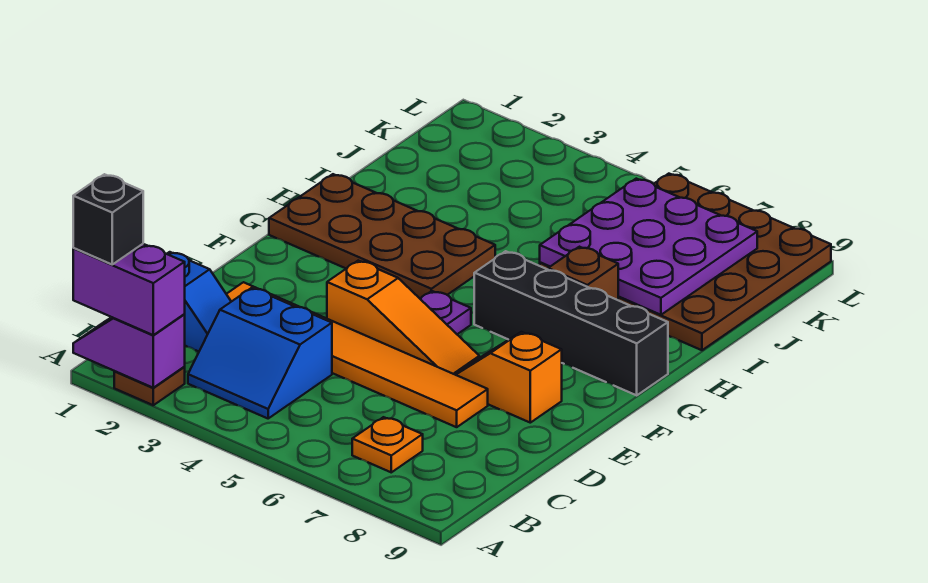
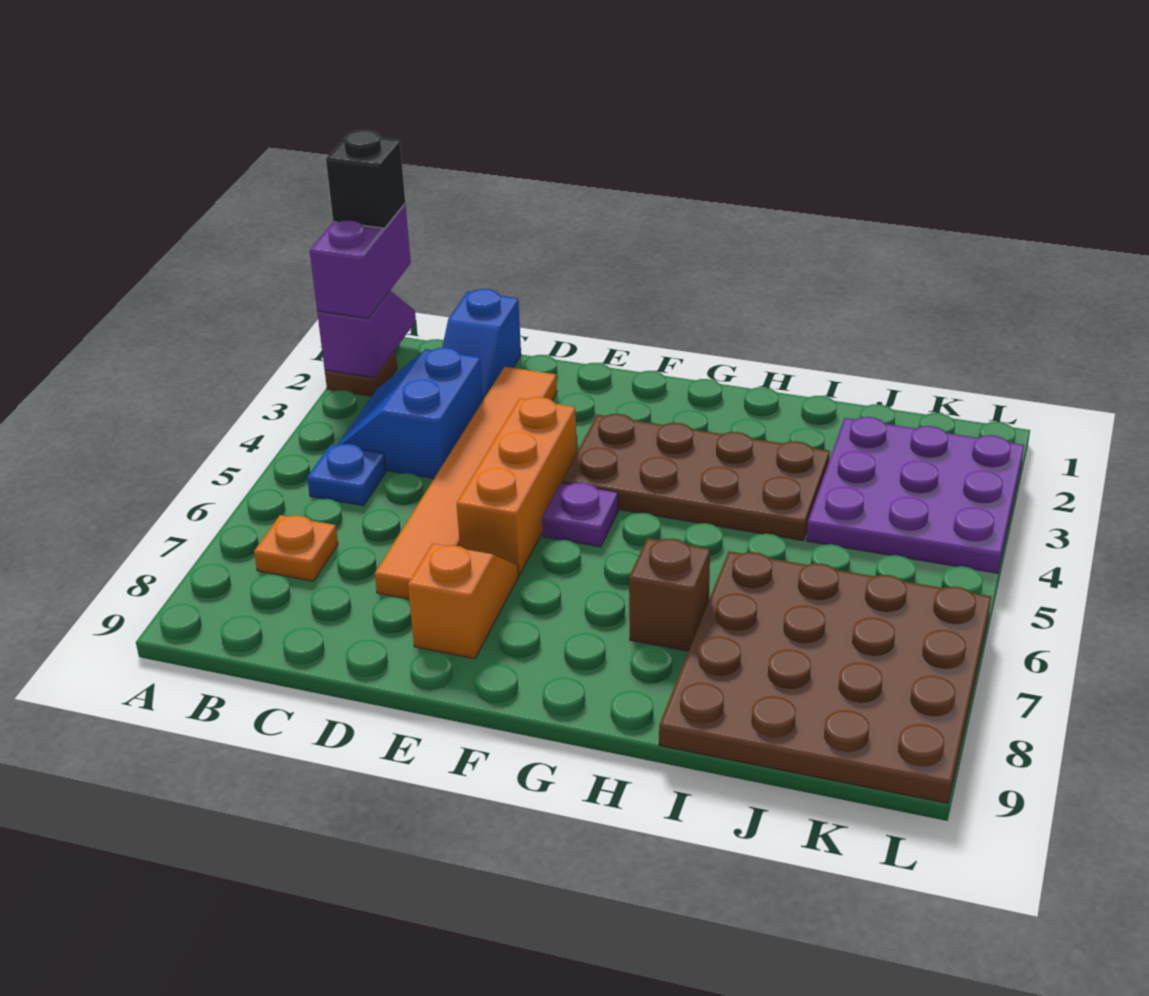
none -> blue plate B5 level 1
orange slope E4:E6 level 1 top 4 -> orange brick E4:E6 level 1
brown plate G1:H4 level 1 -> brown plate F3:I4 level 1
black brick G6:G9 level 1 -> none
purple plate I6:K8 level 2 -> purple plate J2:L4 level 1

